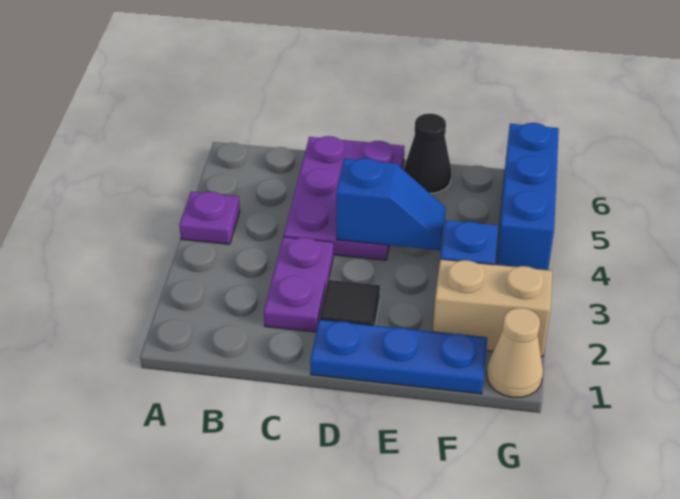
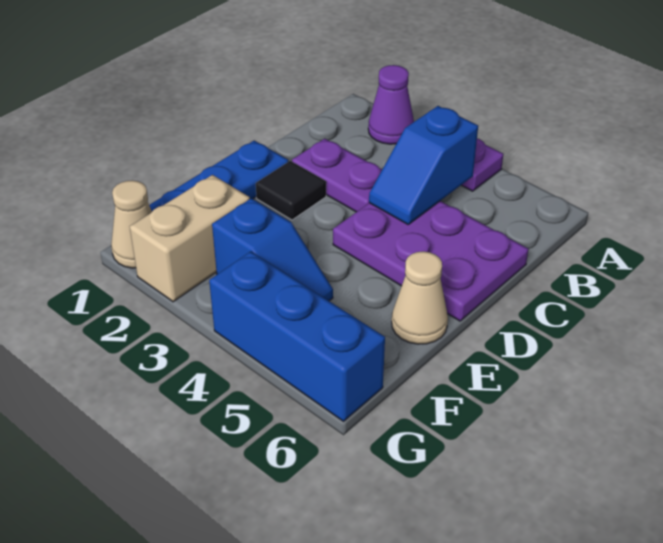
none -> purple cone A2 level 1
blue slope D4:E4 level 2 top D -> blue slope B4:C4 level 2 top B
black cone E6 level 1 -> tan cone E6 level 1

